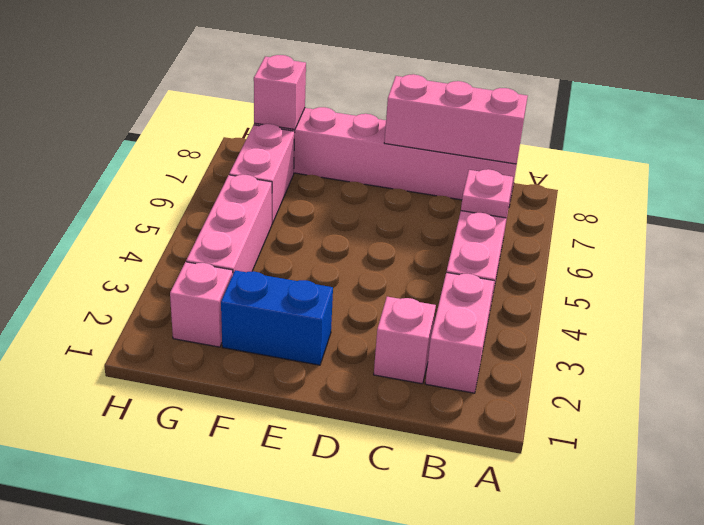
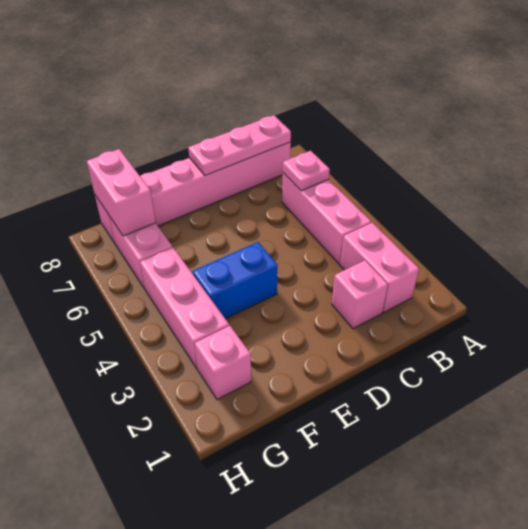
pink brick B8:D8 level 2 -> pink plate B8:D8 level 2
blue brick E2:F2 level 1 -> blue brick E4:F4 level 1
pink brick G8 level 2 -> pink brick G7:G8 level 2

